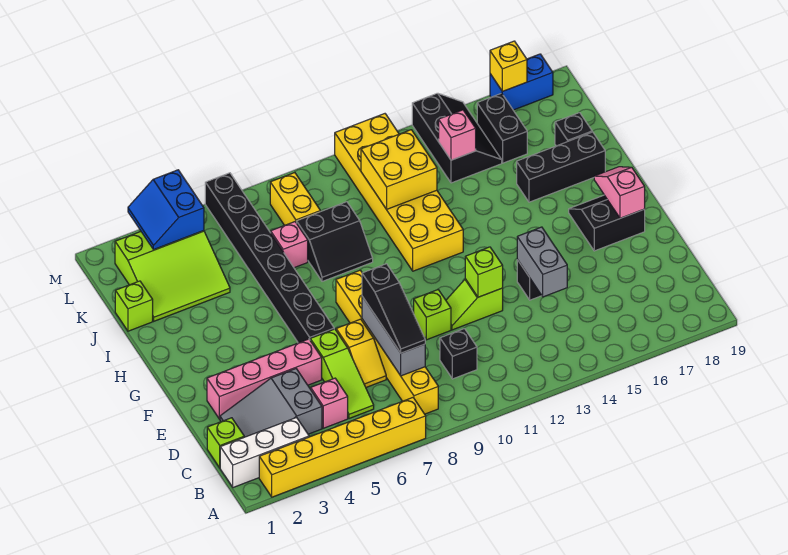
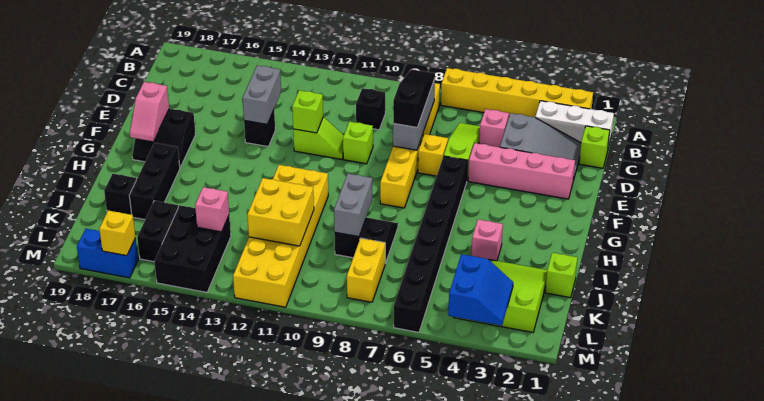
none -> grey brick I9:J9 level 2
black brick I16:I18 level 1 -> black brick H17:J17 level 1
pink brick J7 level 1 -> pink brick I4 level 1
black slope K14:M15 level 1 top 14 -> black brick K14:M15 level 1

